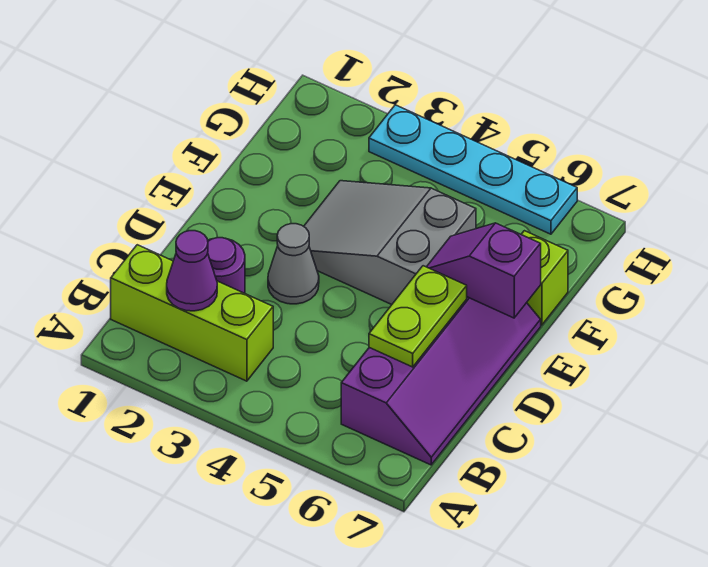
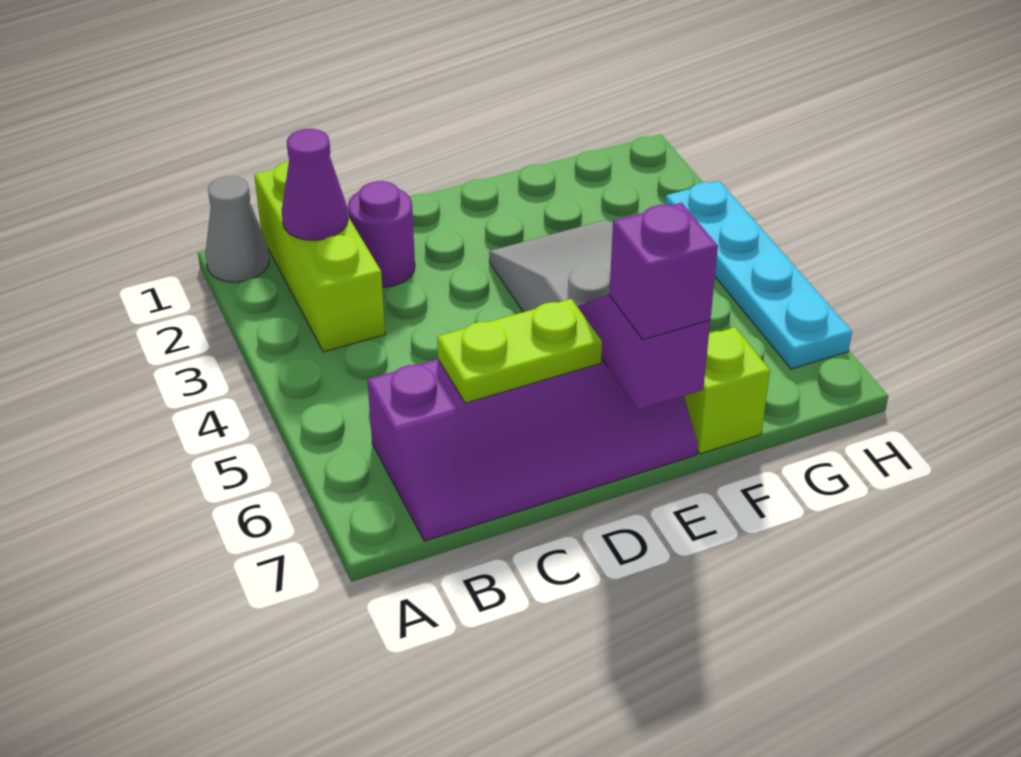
grey cone D3 level 1 -> grey cone A1 level 1
none -> purple brick E7 level 3

